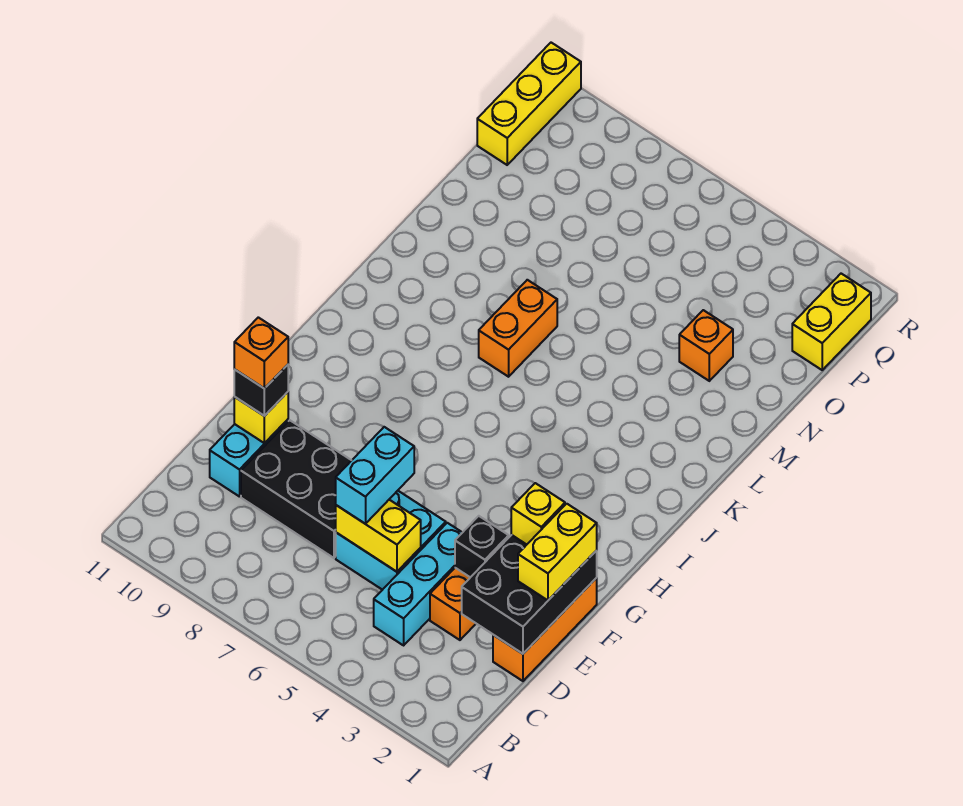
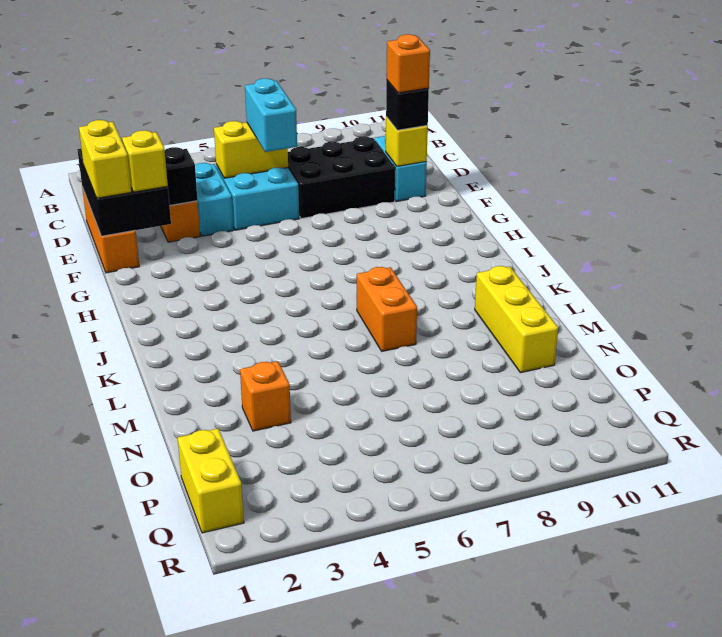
cyan brick C4:E4 level 1 -> cyan brick D4:E4 level 1
yellow brick P11:R11 level 1 -> yellow brick L10:N10 level 1

